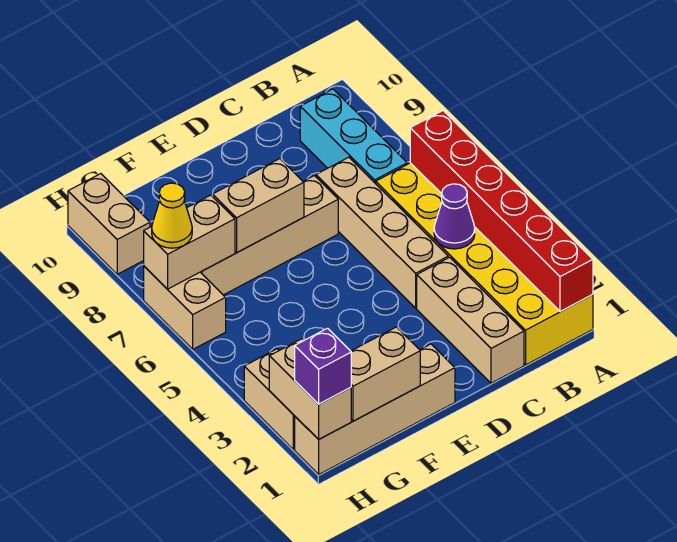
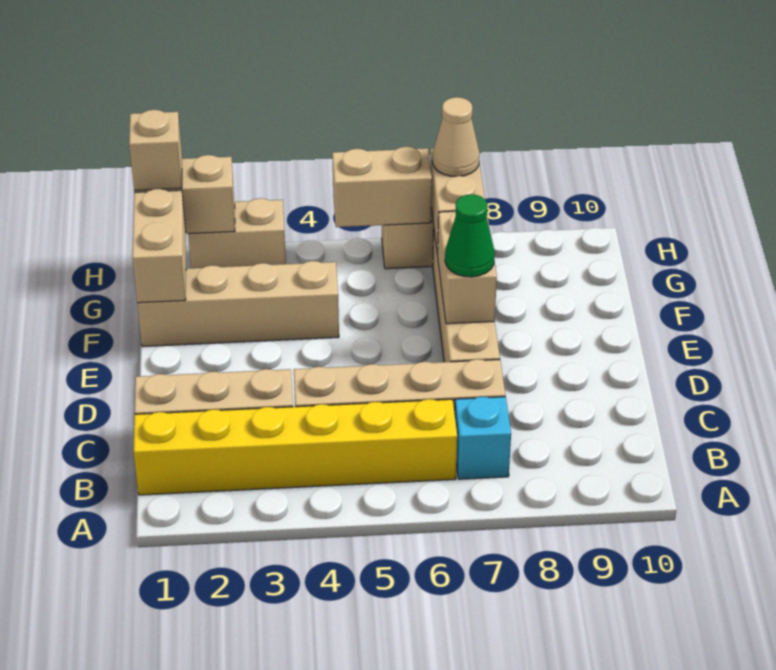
yellow brick A1:B6 level 1 -> yellow brick B1:B6 level 1
red brick A1:A6 level 2 -> none
purple cone B4 level 2 -> none
cyan brick B7:B9 level 1 -> cyan brick B7 level 1
tan brick E1:H1 level 1 -> tan brick F1:F4 level 1
none -> green cone E7 level 3
purple brick H1 level 3 -> tan brick H1 level 3
yellow cone H7 level 3 -> tan cone H7 level 3
tan brick H9:H10 level 1 -> tan brick H5:H6 level 2

